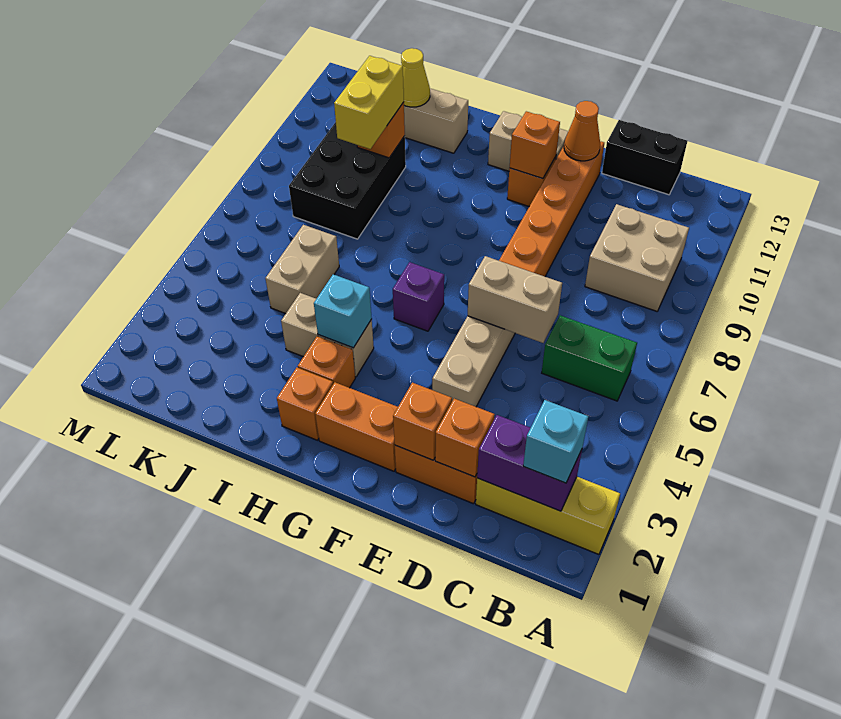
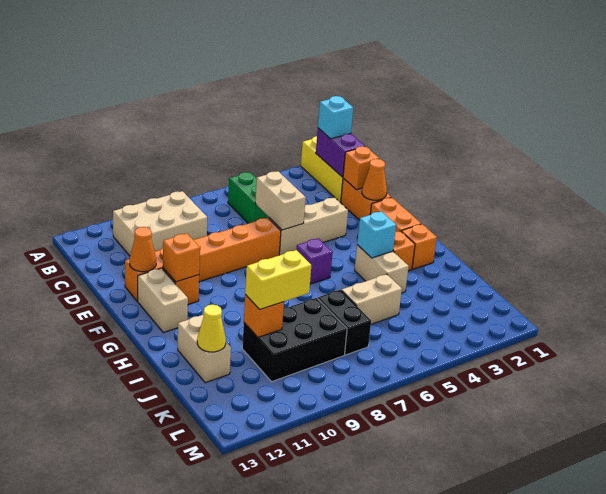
tan brick B9:C10 level 1 -> tan brick B9:C11 level 1
black brick C13:D13 level 1 -> black brick J7:K7 level 1
orange brick E2 level 2 -> orange cone E2 level 2

